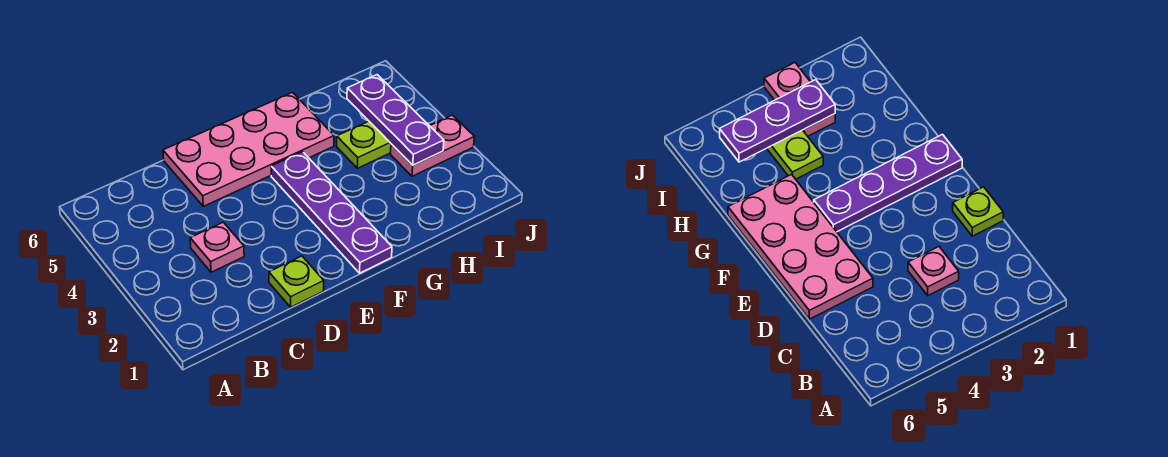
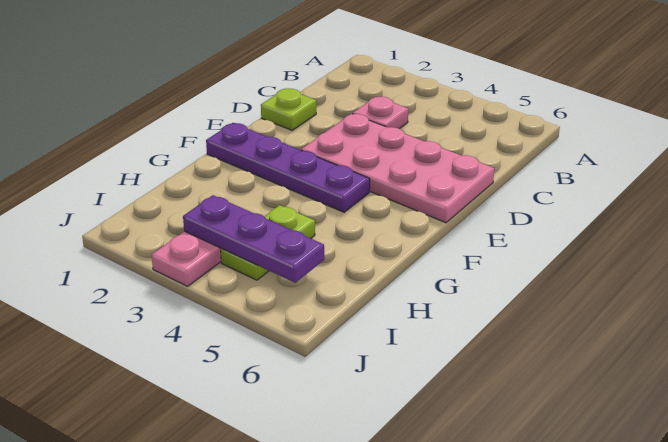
pink plate D5:G6 level 1 -> pink plate D3:E6 level 1

